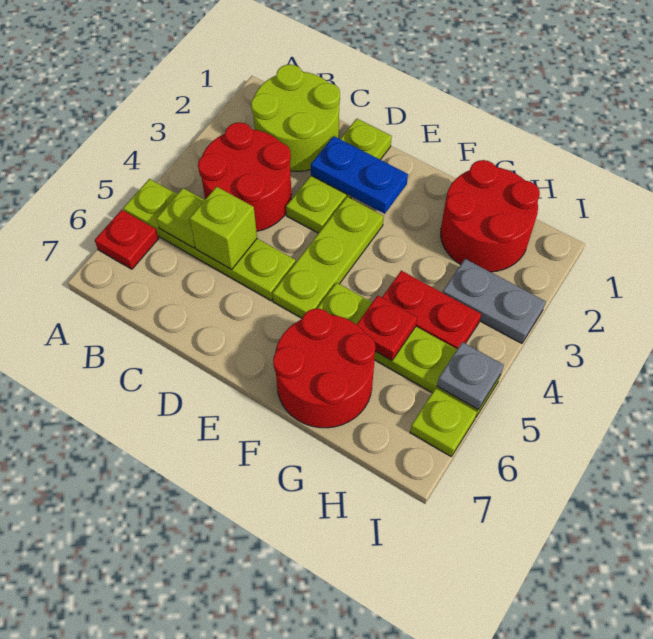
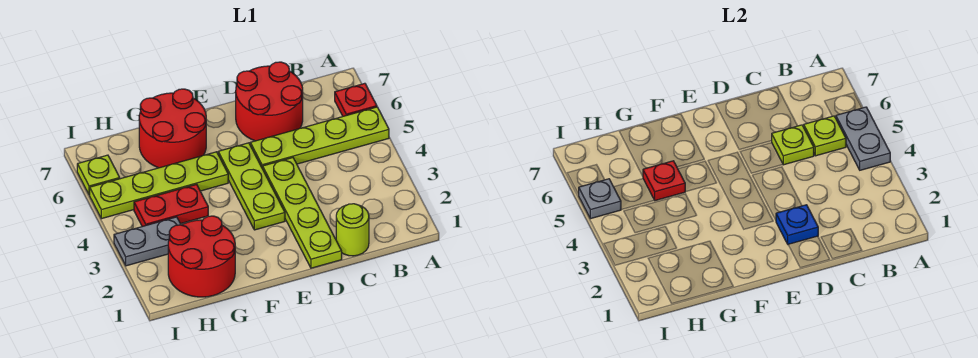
none -> grey plate A4:A5 level 2
lime round brick B1:C2 level 1 -> lime round brick C1 level 1
red round brick B3:C4 level 1 -> red round brick C6:D7 level 1
lime brick C5 level 2 -> lime plate C5 level 2
lime plate D1:D3 level 1 -> lime plate D1:D4 level 1
blue plate D2:E2 level 2 -> blue plate D2 level 2

